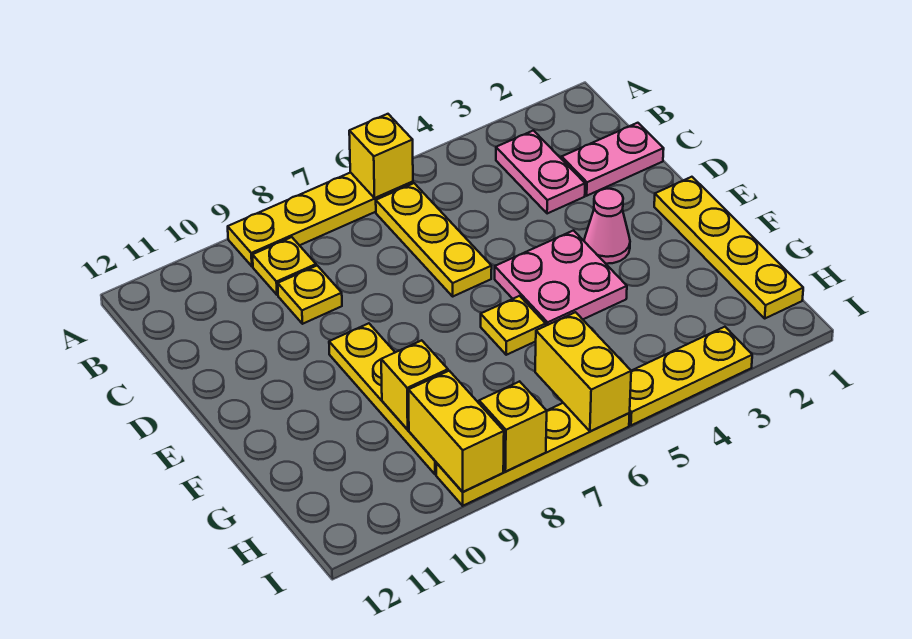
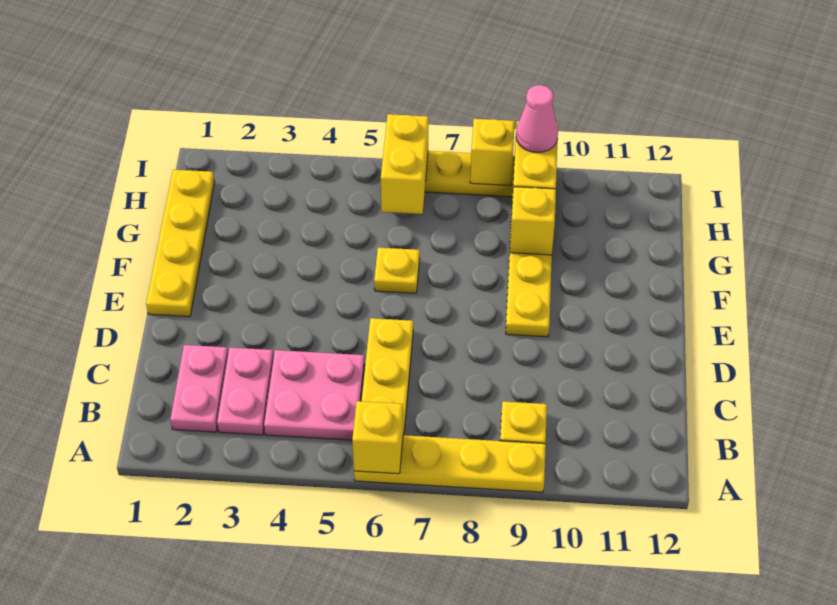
pink plate C1:C2 level 1 -> pink plate B2:C2 level 1
yellow plate C9 level 1 -> none
pink cone E3 level 1 -> pink cone I9 level 3
pink plate E4:F5 level 1 -> pink plate B4:C5 level 1
yellow plate I3:I5 level 1 -> none

